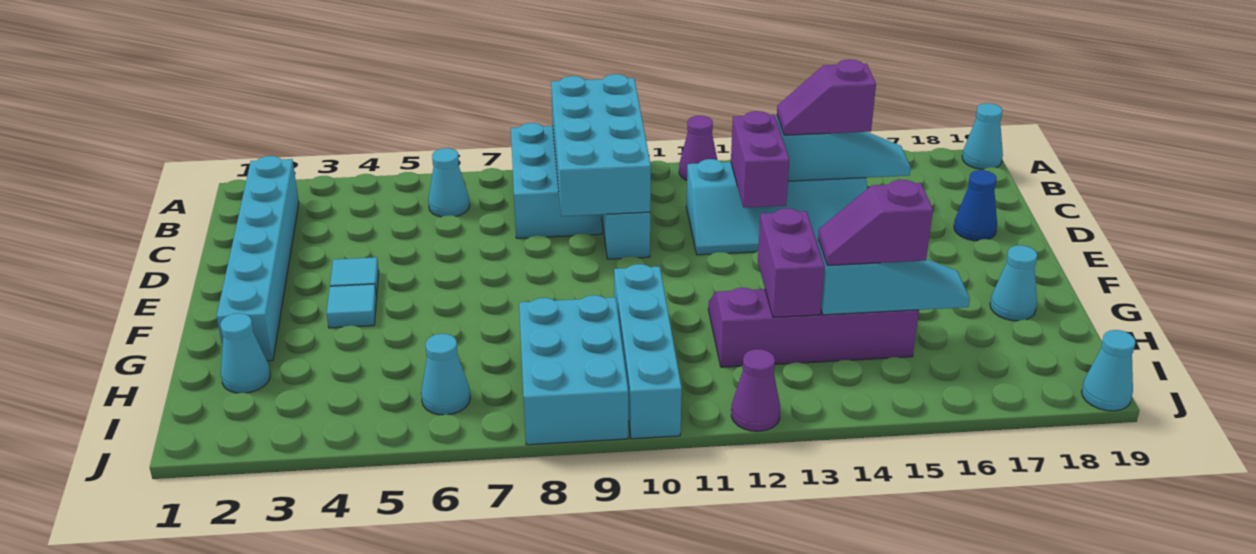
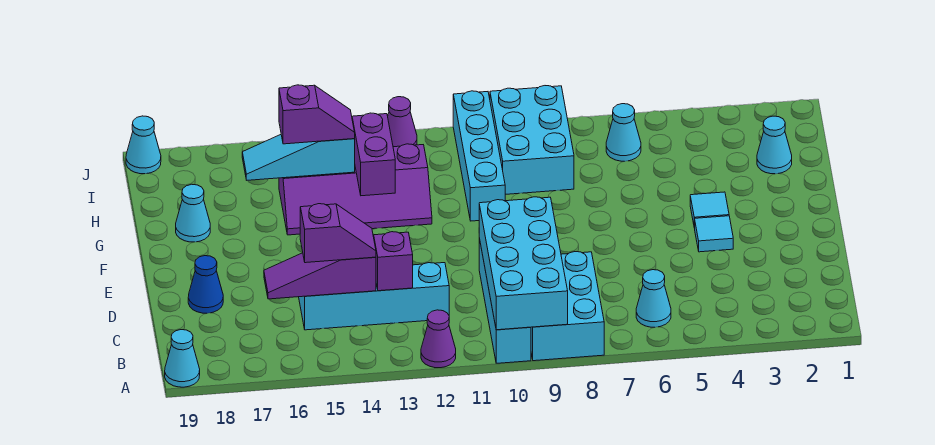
cyan brick B2:G2 level 1 -> none
purple brick C13:D13 level 2 -> purple brick C13 level 2
cyan slope C14:C16 level 2 top 14 -> purple slope C14:C16 level 2 top 14

